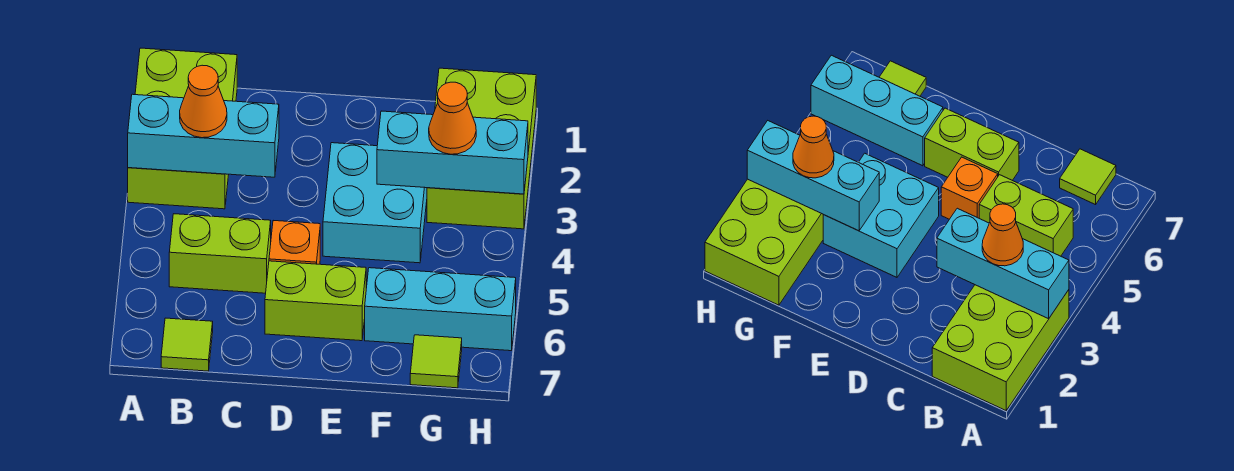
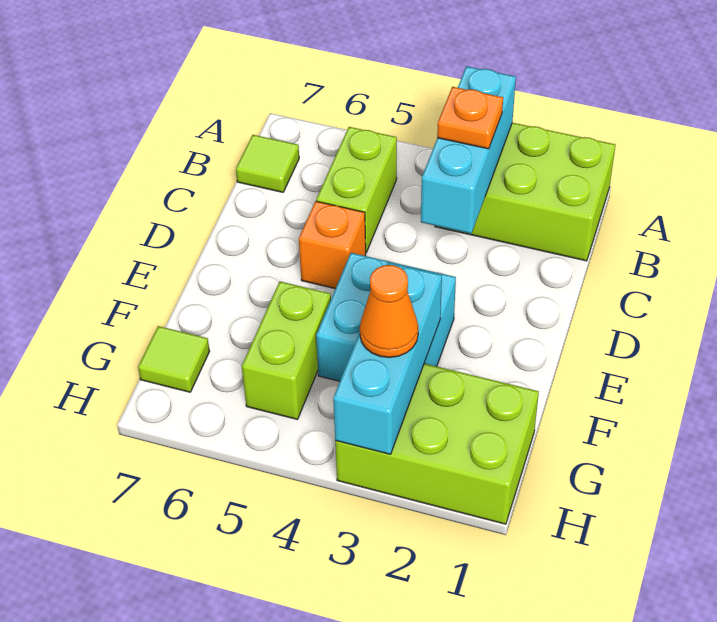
orange cone B3 level 3 -> orange plate B3 level 3
lime brick D6:E6 level 1 -> lime brick F5:G5 level 1
cyan brick F6:H6 level 1 -> none

